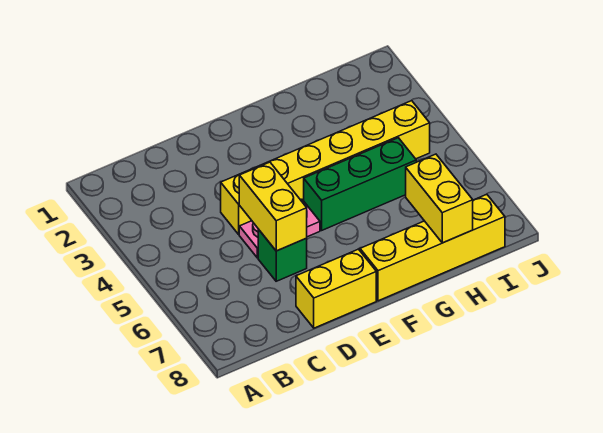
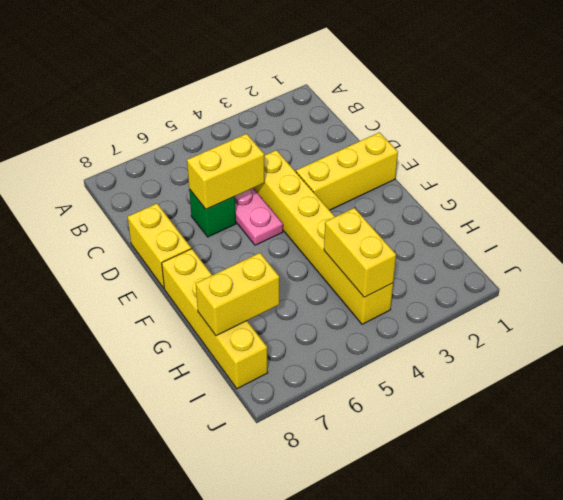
none -> yellow brick E1:E3 level 1
green brick F5:H5 level 1 -> none
none -> yellow brick H4:I4 level 2

